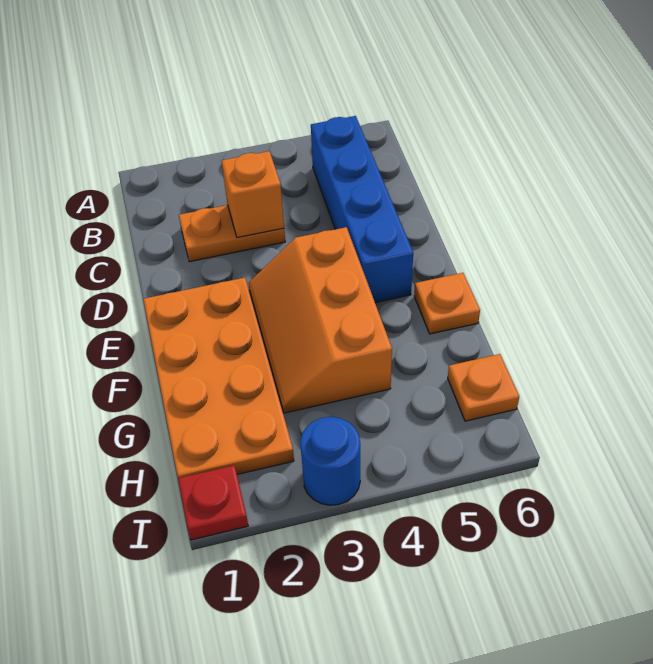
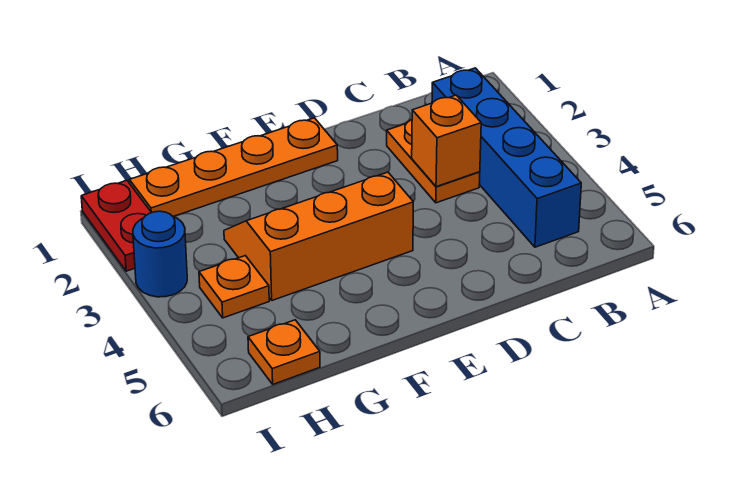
blue brick B5:E5 level 1 -> blue brick B2:B5 level 1
orange plate E1:H2 level 1 -> orange plate E1:H1 level 1
orange plate F6 level 1 -> orange plate H4 level 1
red plate I1 level 1 -> red plate I1:I2 level 1

